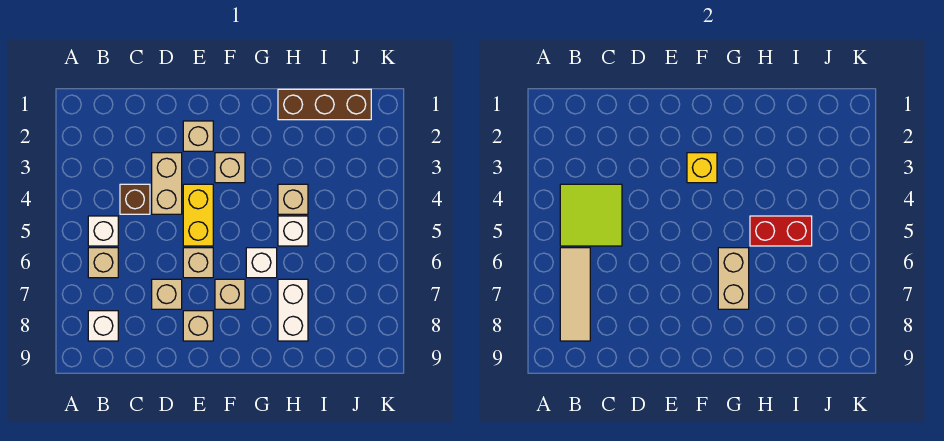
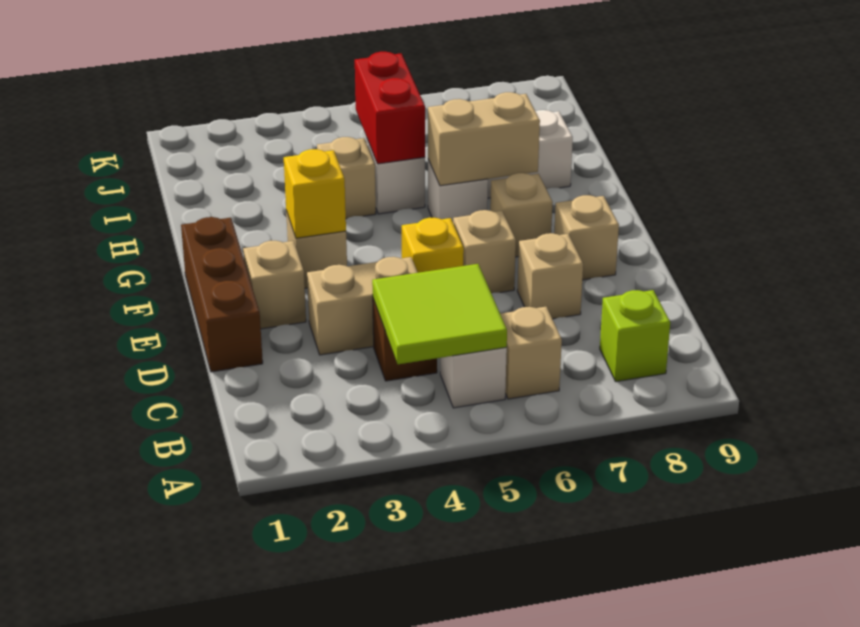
tan tile B6:B8 level 2 -> none
white brick B8 level 1 -> lime brick B8 level 1
yellow brick E4:E5 level 1 -> yellow brick E5 level 1
brown brick H1:J1 level 1 -> brown brick D1:F1 level 1

